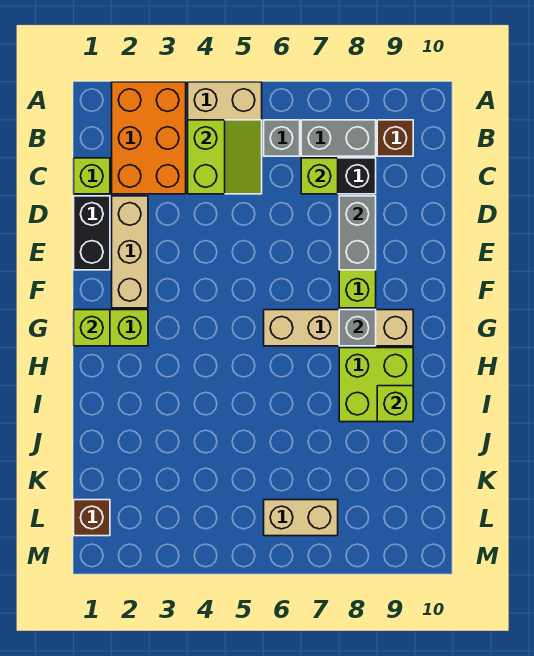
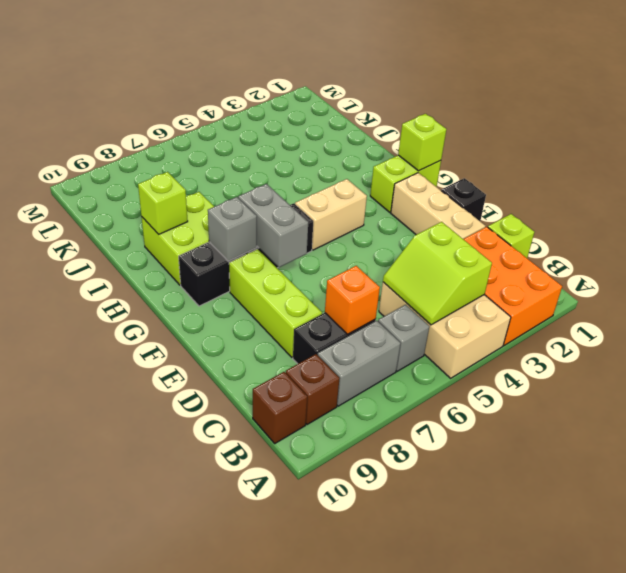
lime brick C7 level 2 -> orange brick C7 level 2
black brick D1:E1 level 1 -> black brick E1 level 1
grey brick D8:E8 level 2 -> grey brick F7:G7 level 2
tan brick G6:G9 level 1 -> black brick G6:G9 level 1
brown brick L1 level 1 -> brown brick B10 level 1
tan brick L6:L7 level 1 -> tan brick G4:G5 level 1

